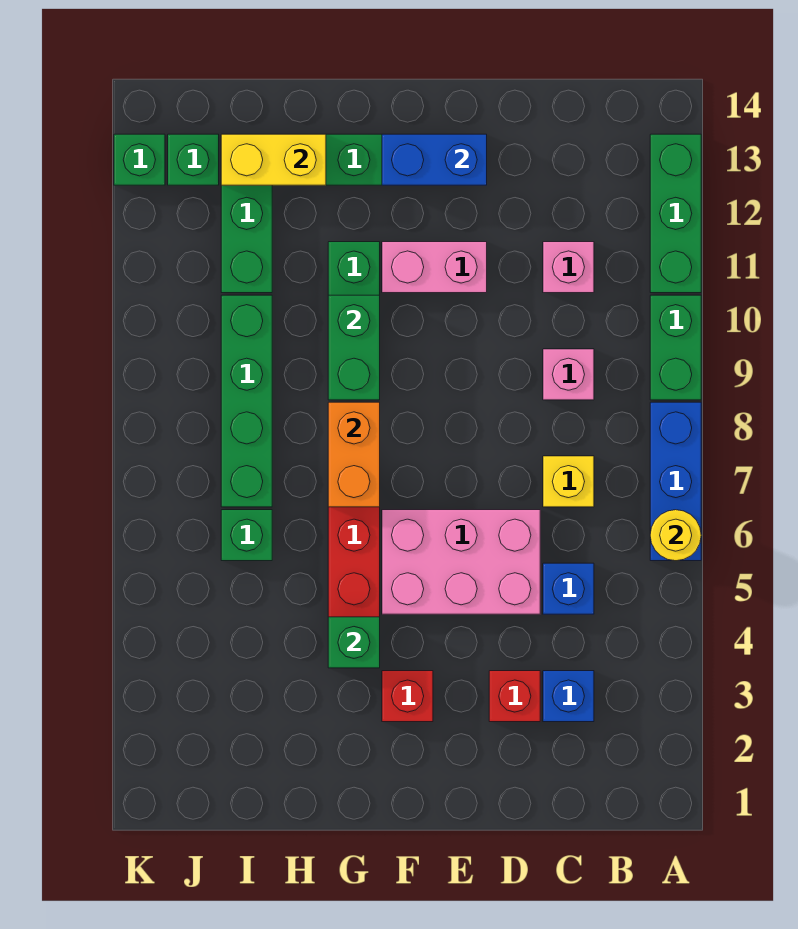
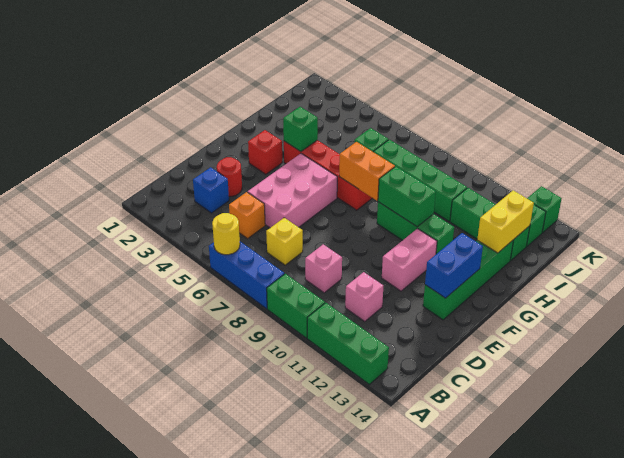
blue brick C5 level 1 -> orange brick C5 level 1
red brick D3 level 1 -> red round brick D3 level 1

